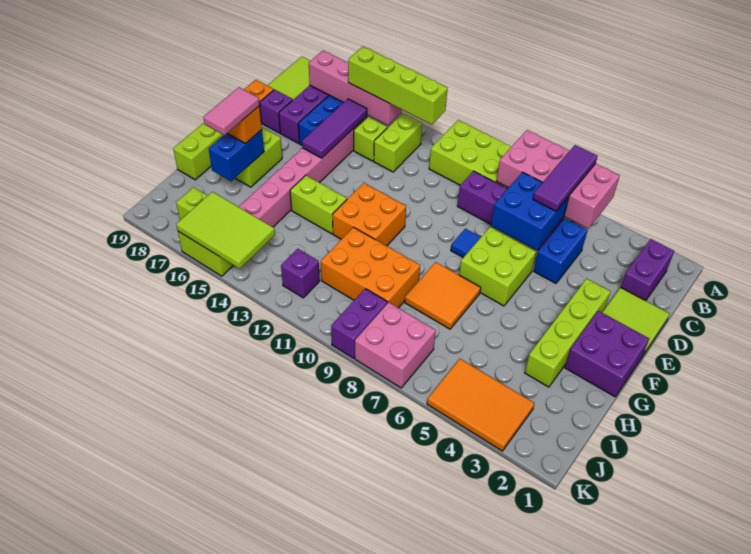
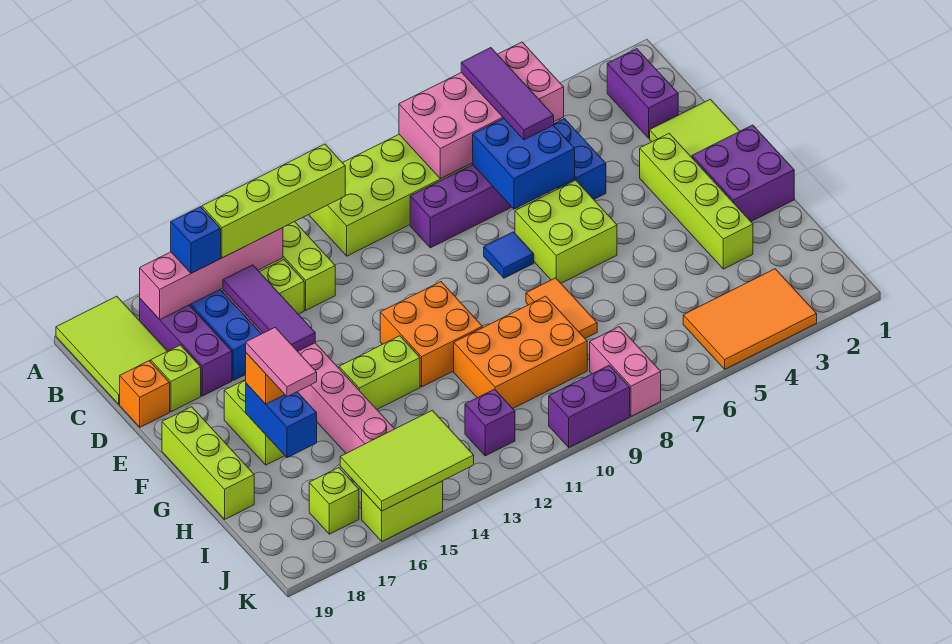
none -> blue brick B16 level 3
purple brick D18 level 1 -> lime brick D18 level 1
orange tile G7:H8 level 1 -> orange tile G8:H8 level 1
pink brick J7:K8 level 1 -> pink brick J8:K8 level 1
purple brick J9:K9 level 1 -> purple brick K9:K10 level 1

